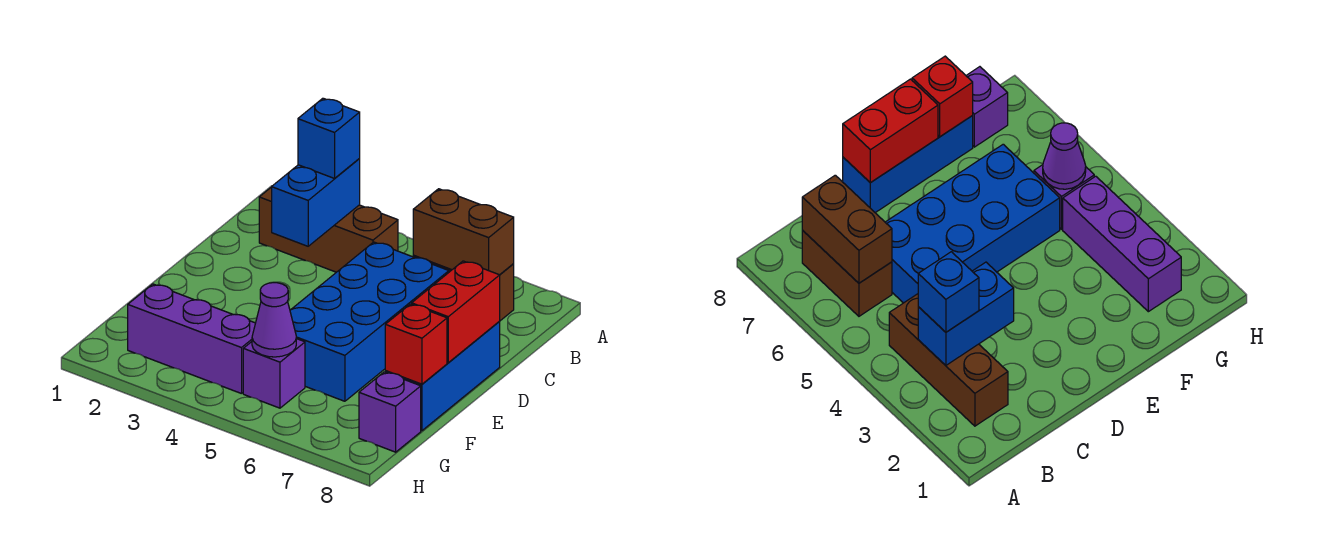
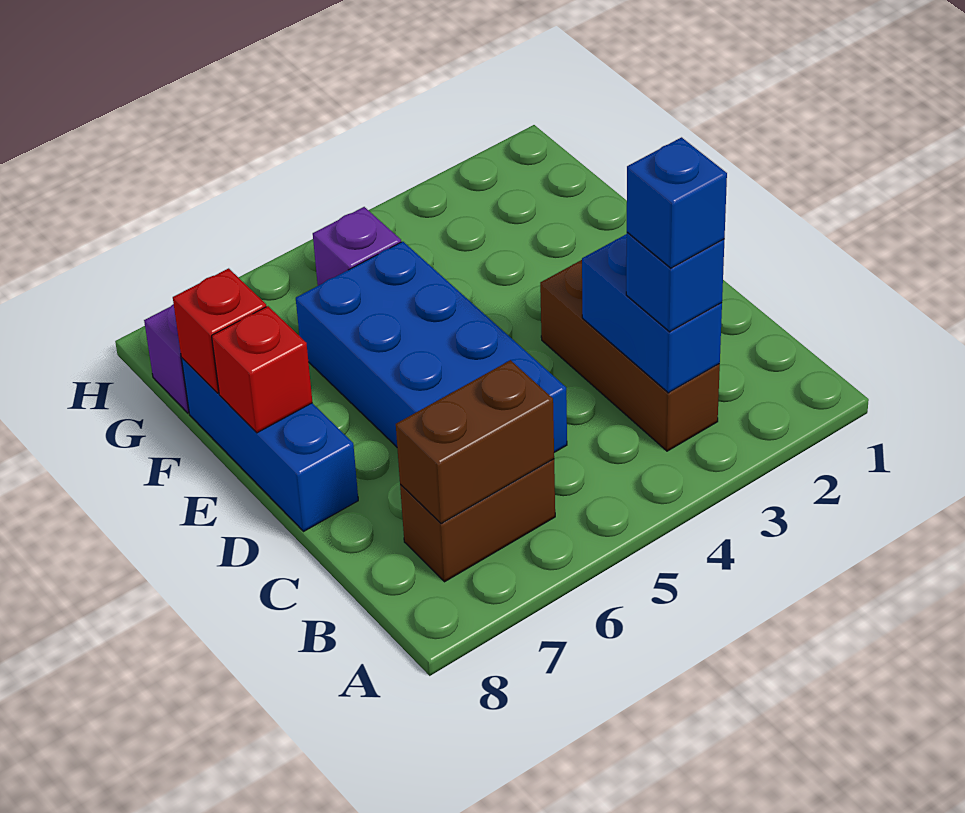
brown brick B2:B4 level 1 -> brown brick B3:D3 level 1
none -> blue brick B3 level 4
red brick D8:E8 level 2 -> red brick E8 level 2
purple brick G2:G4 level 1 -> none
purple cone G5 level 2 -> none

